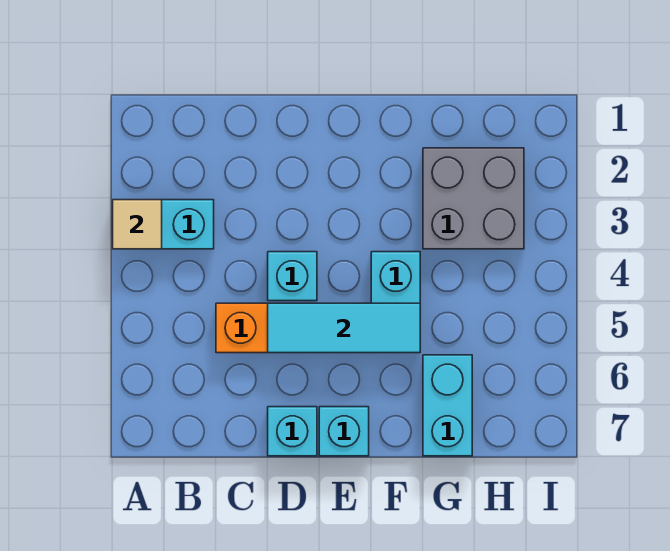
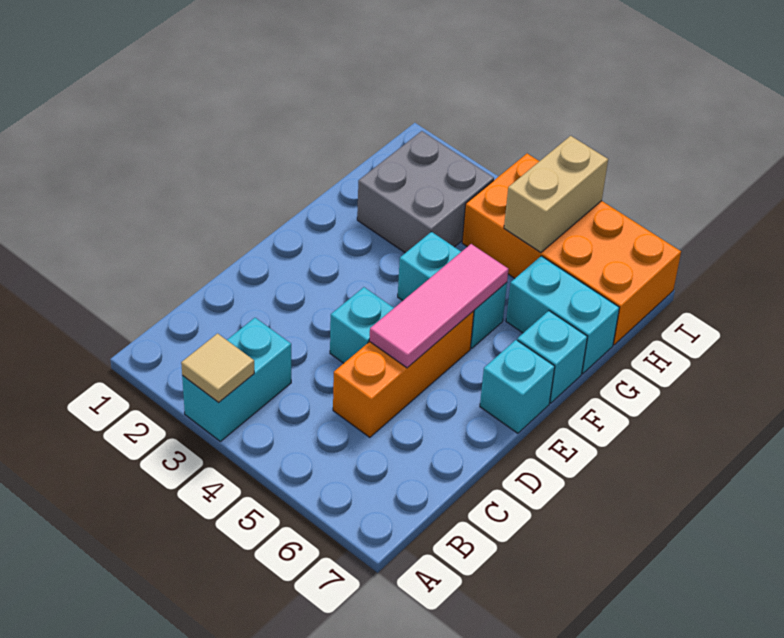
cyan tile D5:F5 level 2 -> pink tile D5:F5 level 2
cyan brick D7 level 1 -> cyan brick F7 level 1
none -> orange brick H4:I7 level 1
none -> tan brick H5:I5 level 2

